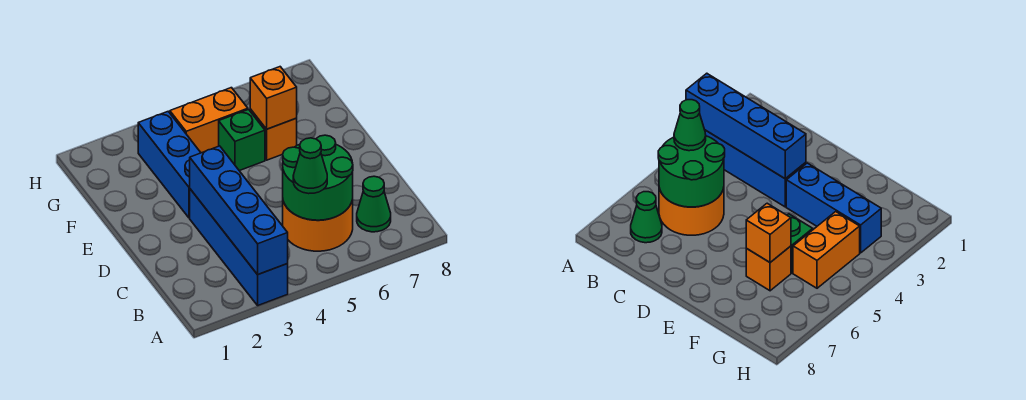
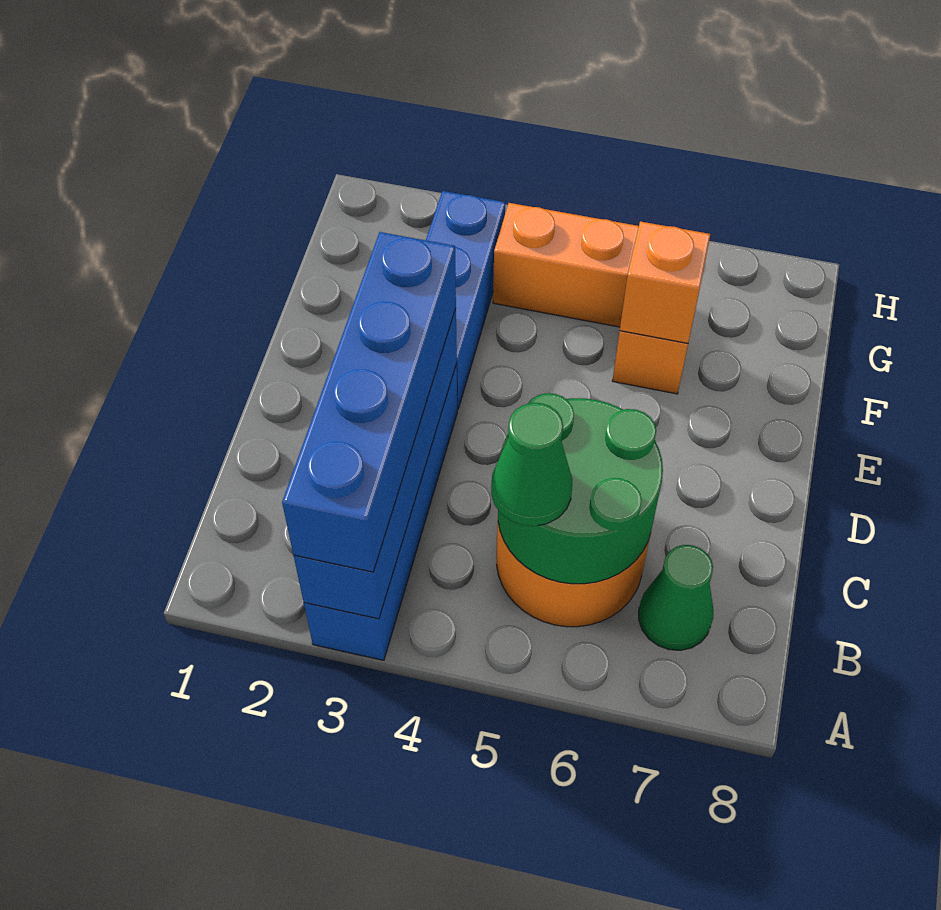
none -> blue brick A3:D3 level 3
green brick F5 level 1 -> none

